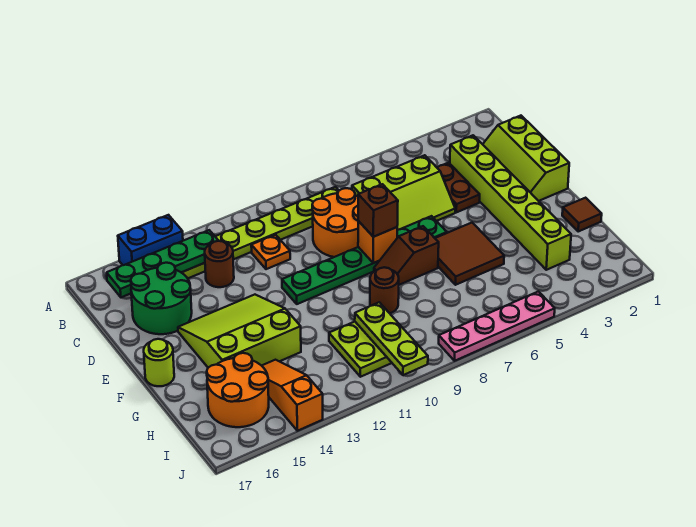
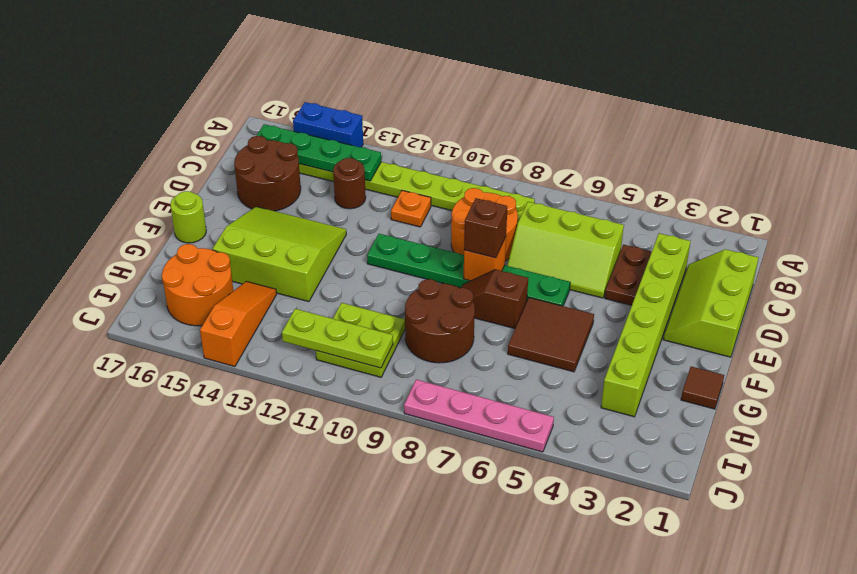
green round brick C15:D16 level 1 -> brown round brick C15:D16 level 1
brown round brick G9 level 1 -> brown round brick G8:H9 level 1
lime plate H10:J10 level 2 -> lime plate I10:I12 level 2

